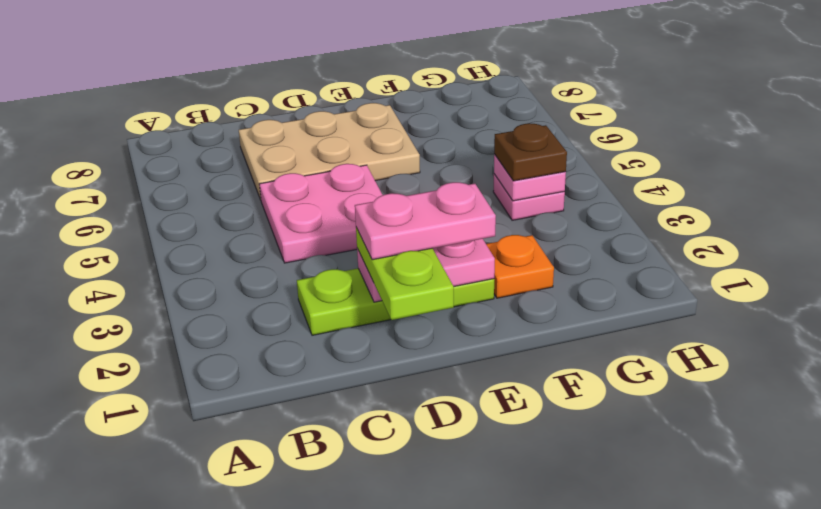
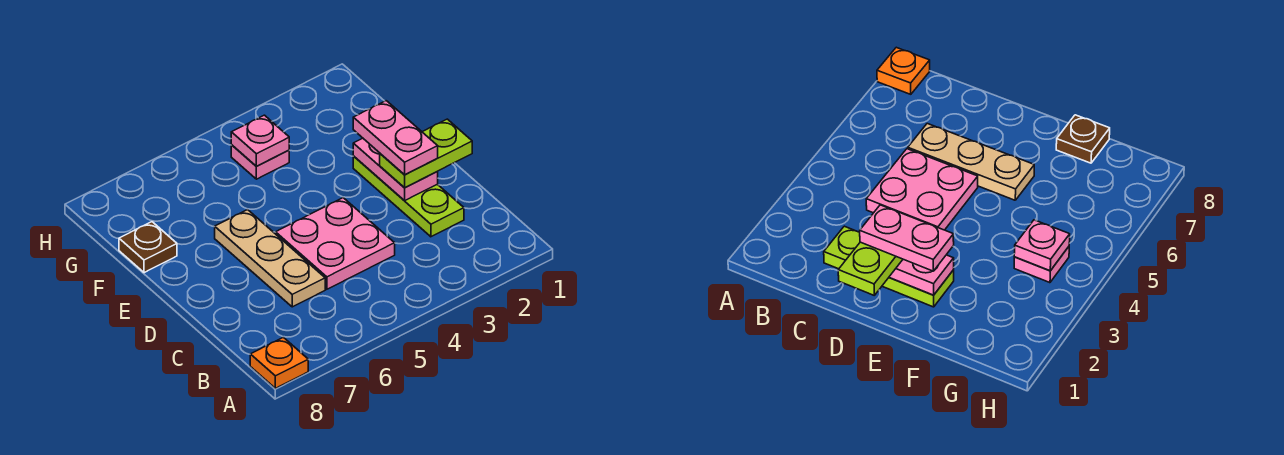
tan plate C6:E7 level 1 -> tan plate C6:E6 level 1
orange plate F2 level 1 -> orange plate A8 level 1
brown plate G4 level 3 -> brown plate F8 level 1

